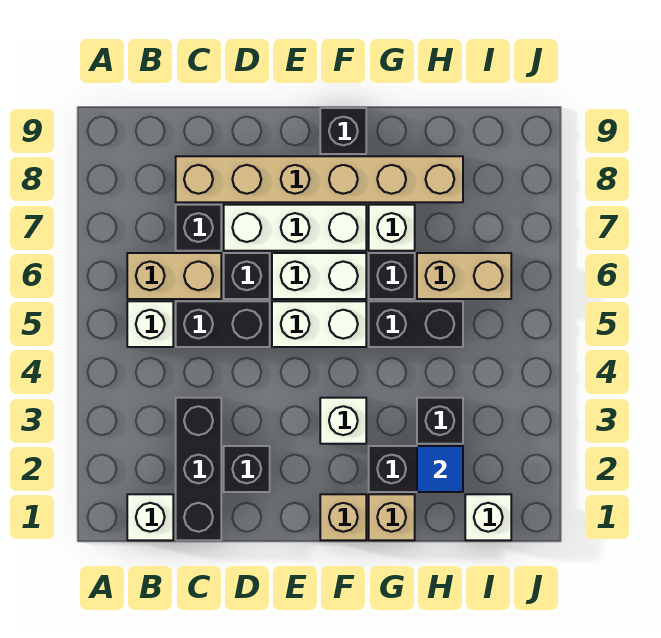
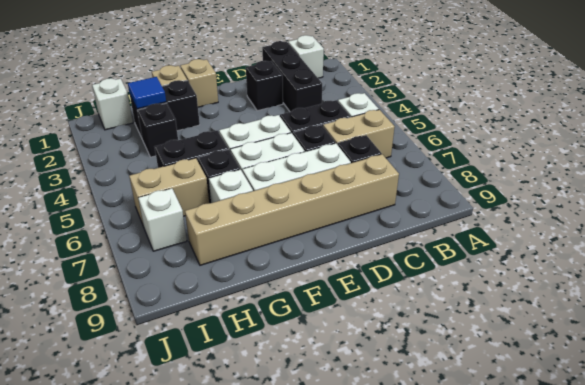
white brick F3 level 1 -> white brick I7 level 1
black brick F9 level 1 -> none

